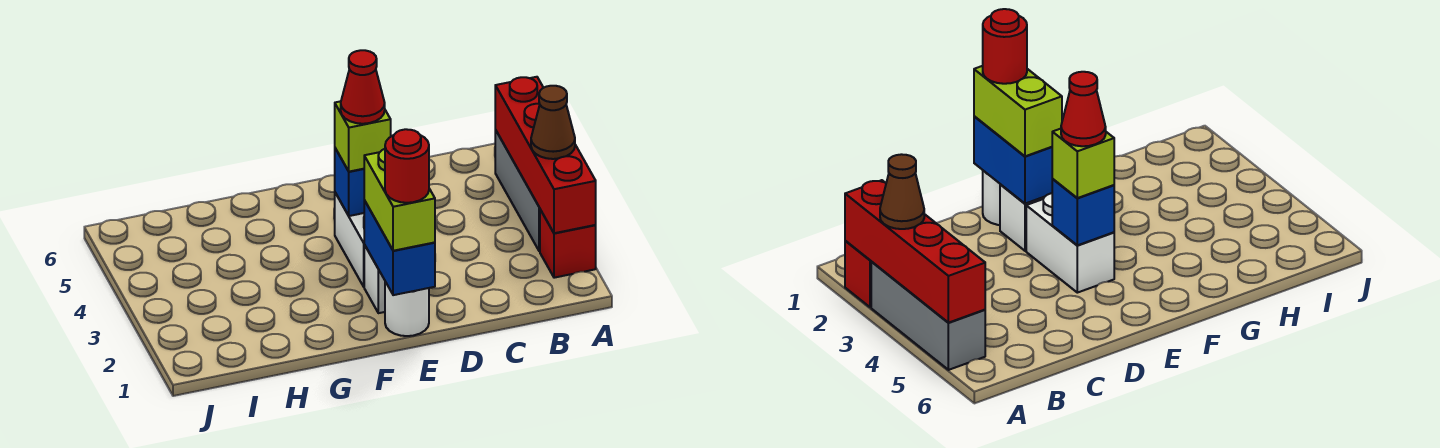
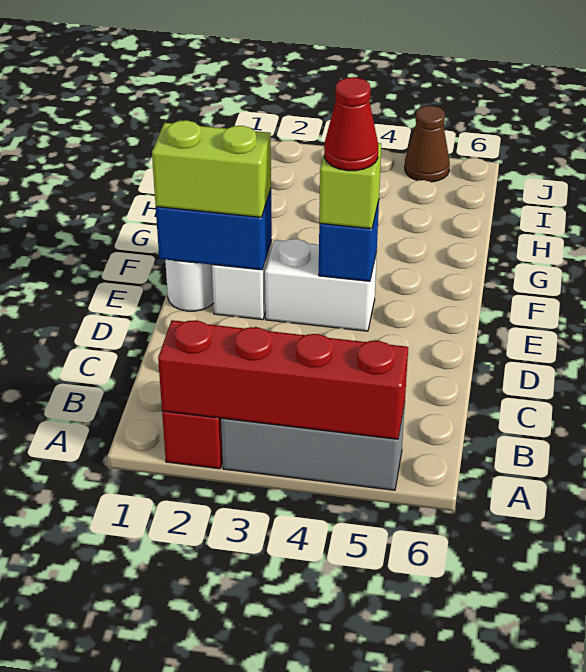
brown cone A3 level 3 -> brown cone J5 level 1
red round brick E1 level 4 -> none

